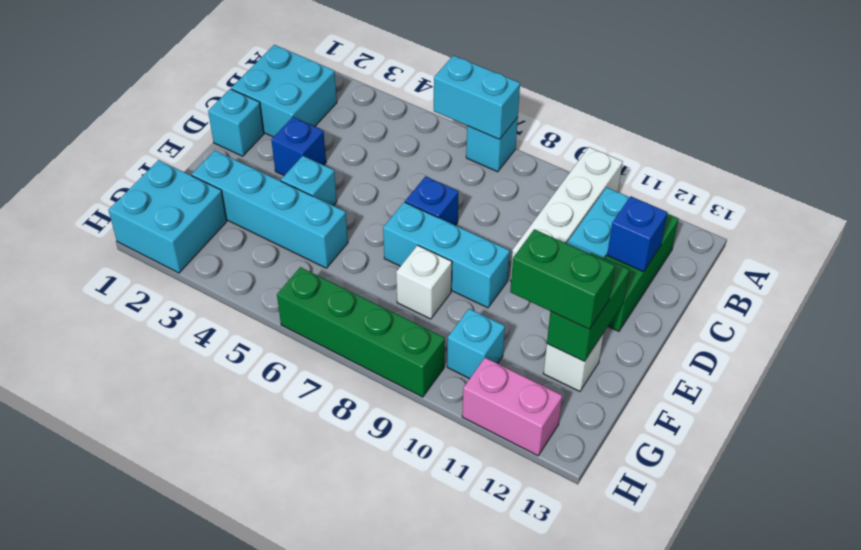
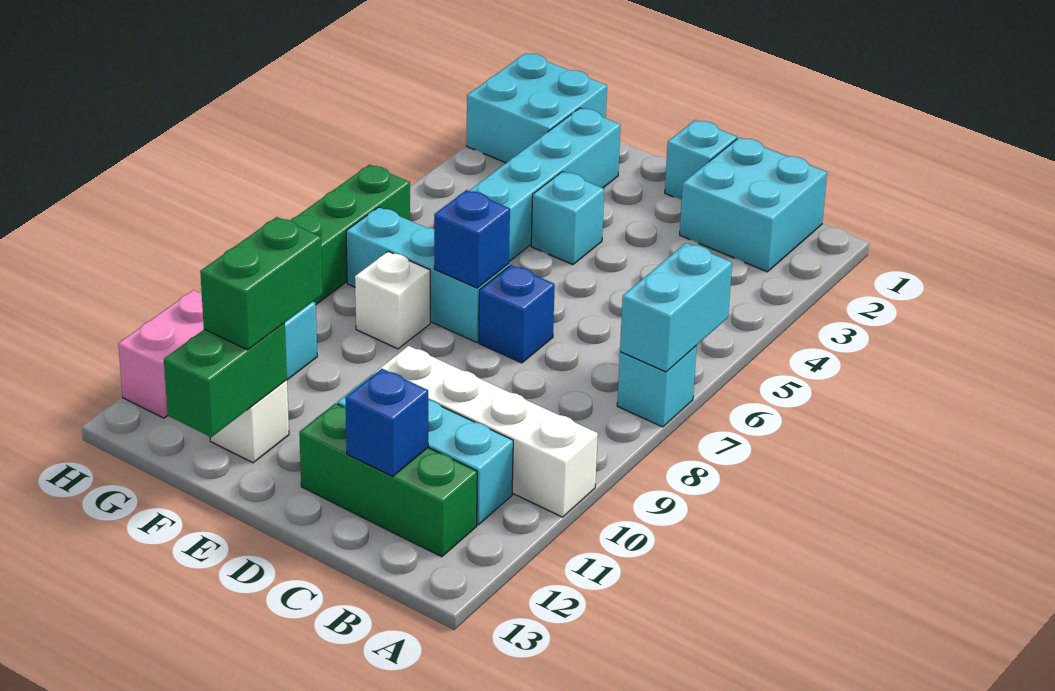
blue brick D3 level 1 -> blue brick E7 level 2
cyan brick E7:E9 level 1 -> cyan brick E7:G7 level 1
green brick E12:F12 level 2 -> green brick F12:F13 level 2

